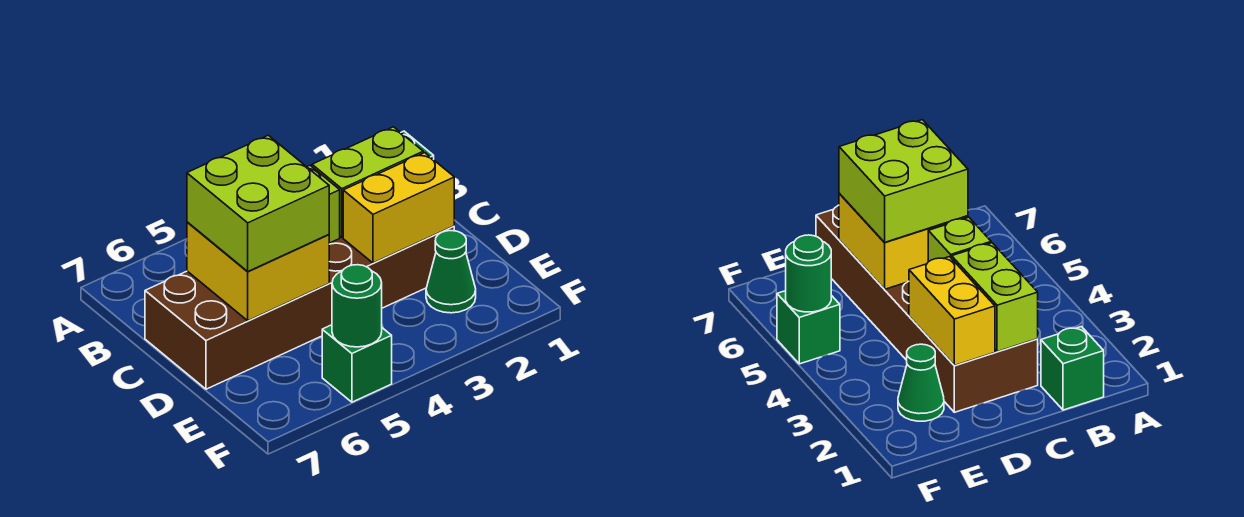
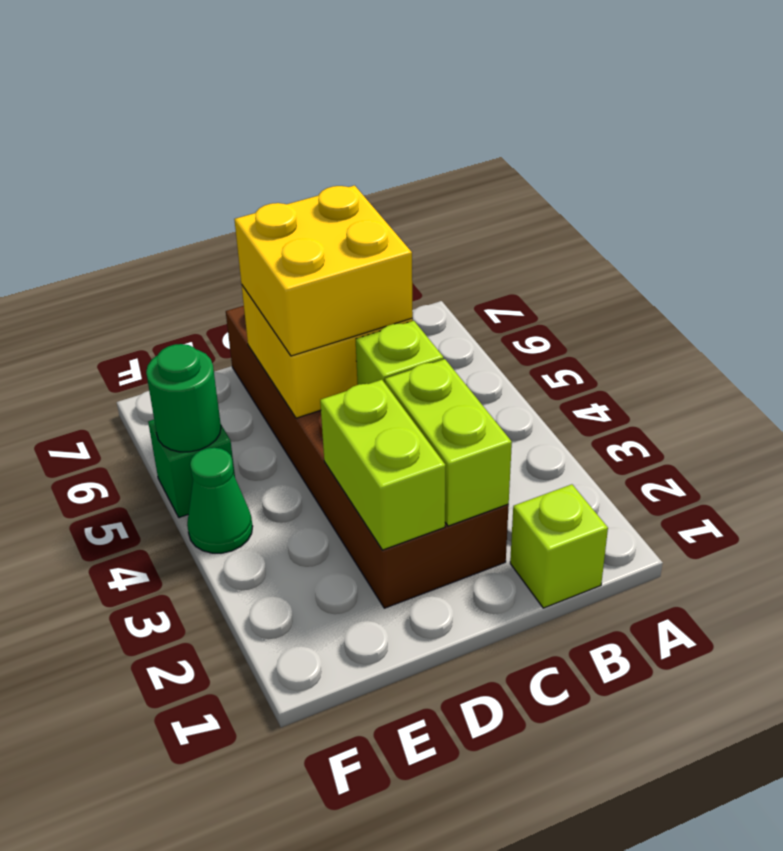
green brick B1 level 1 -> lime brick B1 level 1
lime brick C5:D6 level 3 -> yellow brick C5:D6 level 3
yellow brick D2:D3 level 2 -> lime brick D2:D3 level 2
green cone E2 level 1 -> green cone F4 level 1

